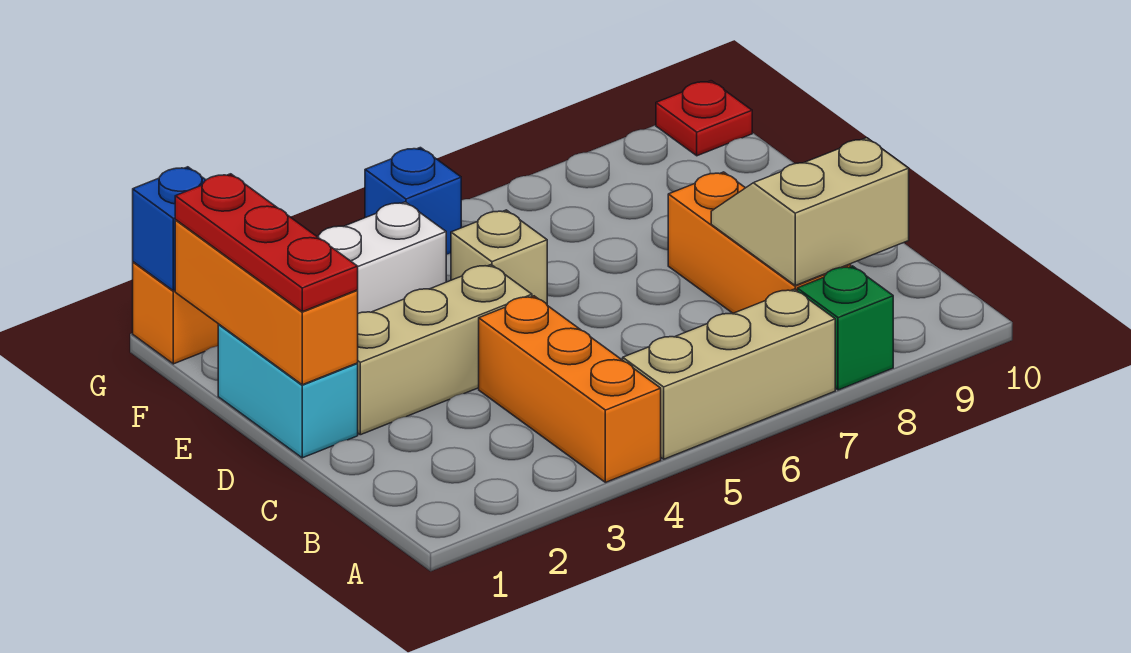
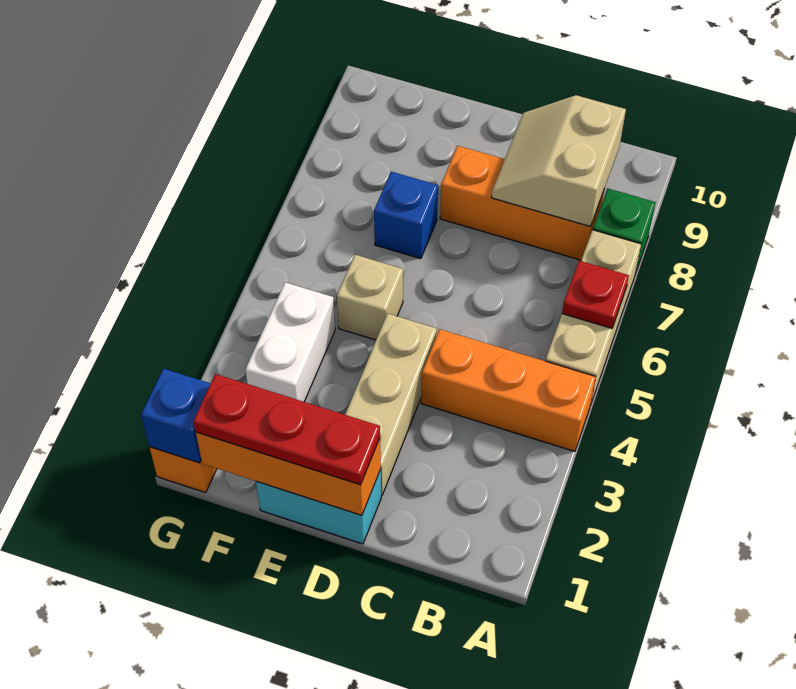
blue brick G5 level 1 -> blue brick E7 level 1
red plate G10 level 1 -> red plate A6 level 2

